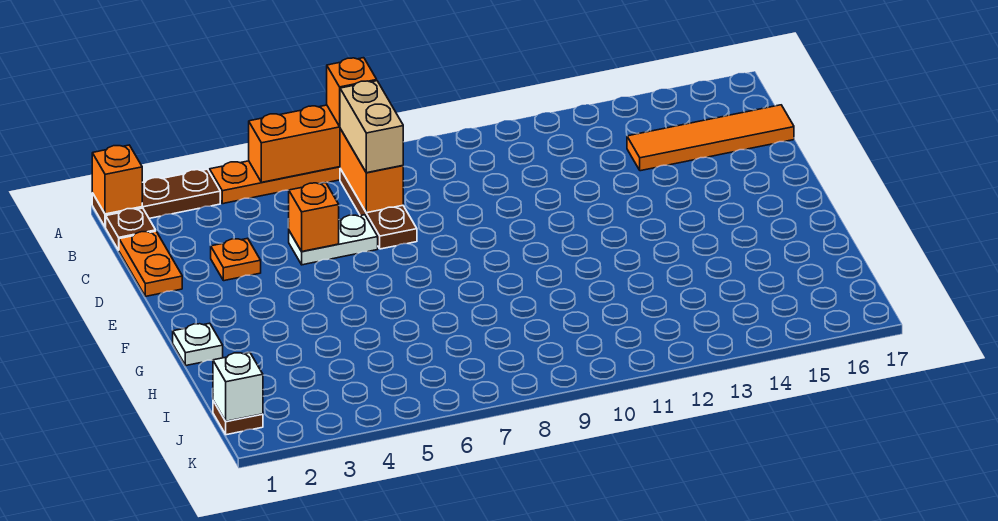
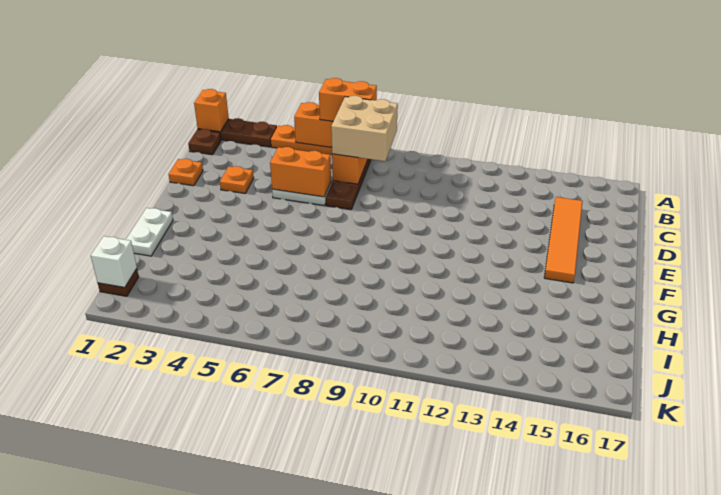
orange brick A7 level 3 -> orange brick A6:A7 level 3
tan brick B7:C7 level 3 -> tan brick B7:C8 level 3
orange plate C1:D1 level 1 -> orange plate D1 level 1
orange tile C14:C17 level 1 -> orange tile C15:F15 level 1
orange brick D5 level 2 -> orange brick D5:D6 level 2
white plate G1 level 1 -> white plate G1:H1 level 1

